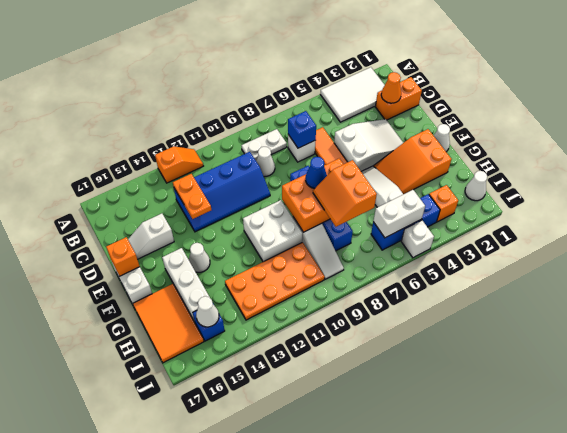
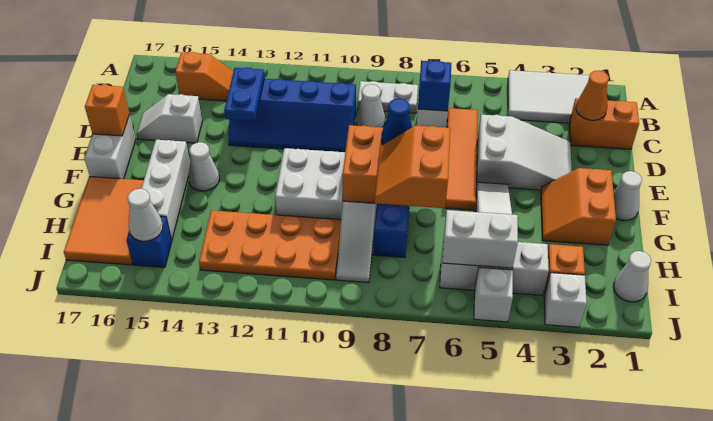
orange slope A12:A13 level 1 top 13 -> orange slope B14:B15 level 1 top 15
orange plate C13:D13 level 2 -> blue plate C13:D13 level 2
orange slope F2:G4 level 1 top 2 -> orange slope F2:G3 level 1 top 2
blue brick I4:I6 level 1 -> white brick I4:I6 level 1
none -> white brick J3 level 1

